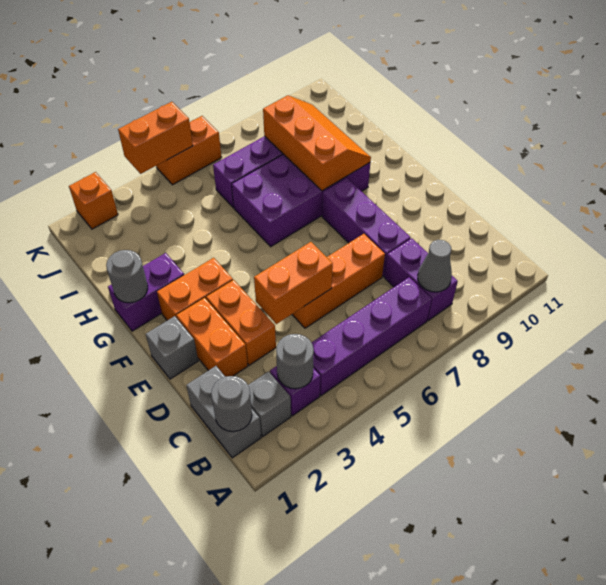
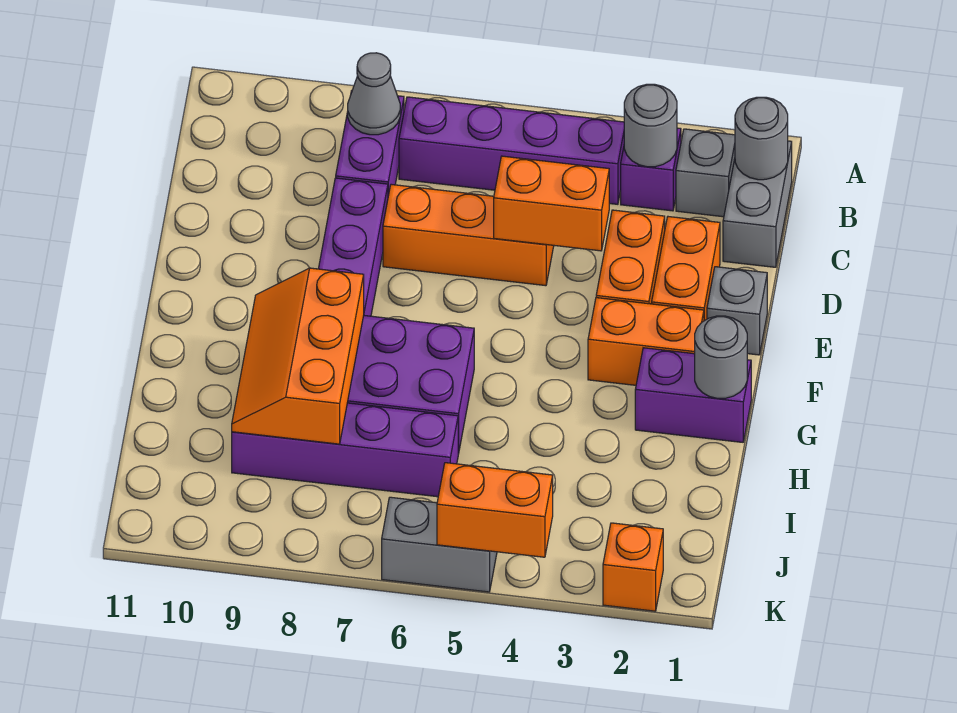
orange brick K5:K6 level 1 -> grey brick K5:K6 level 1

